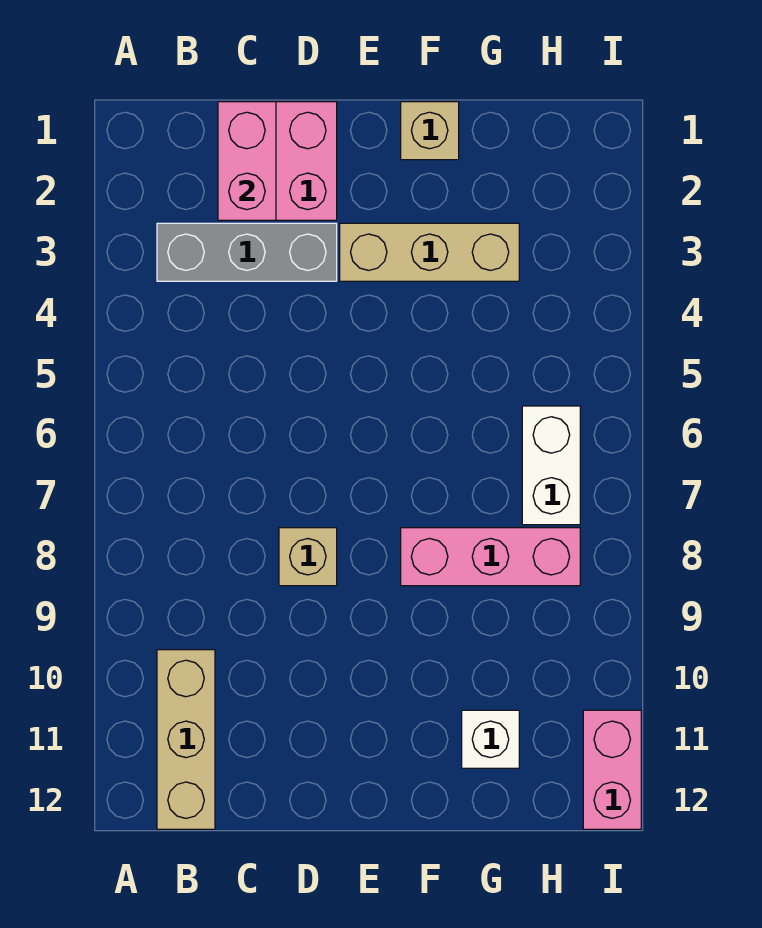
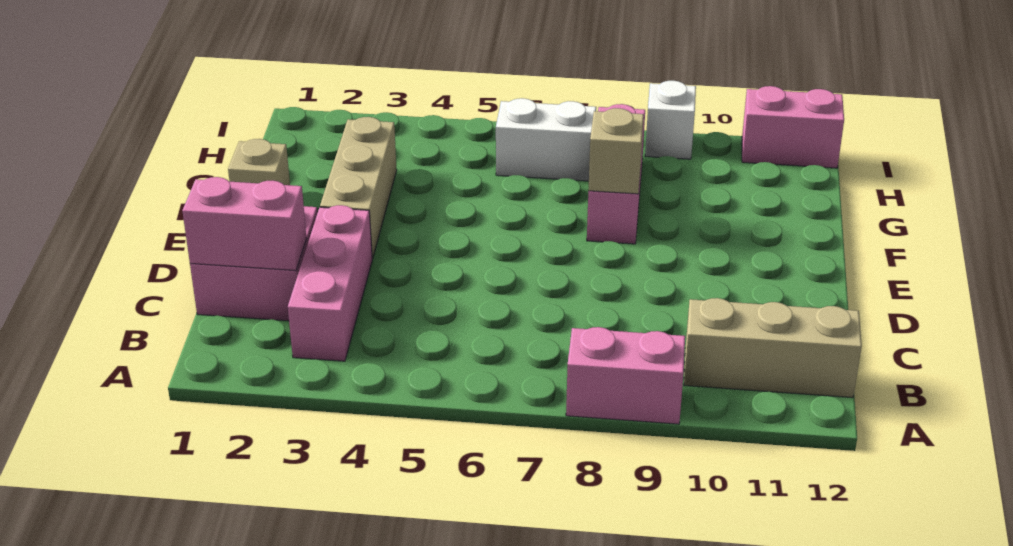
none -> pink brick A8:A9 level 1
grey brick B3:D3 level 1 -> pink brick B3:D3 level 1
tan brick D8 level 1 -> tan brick F8 level 2
white brick G11 level 1 -> white brick I9 level 1

